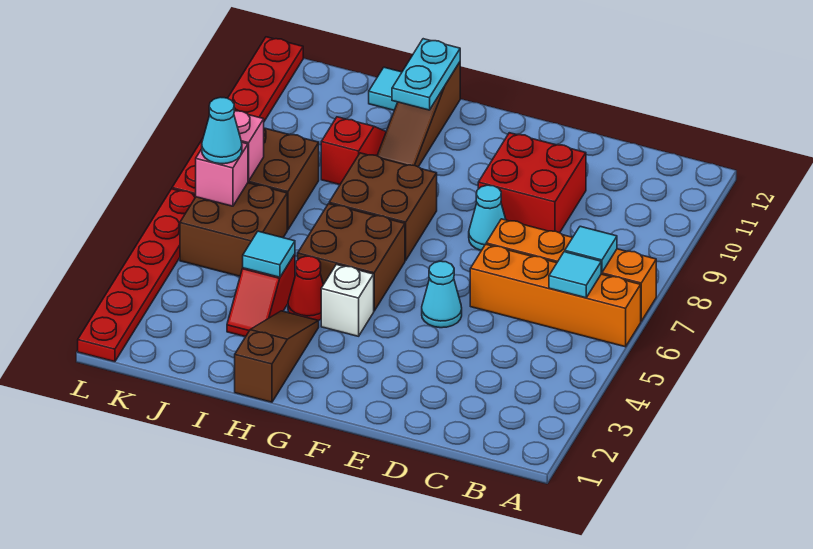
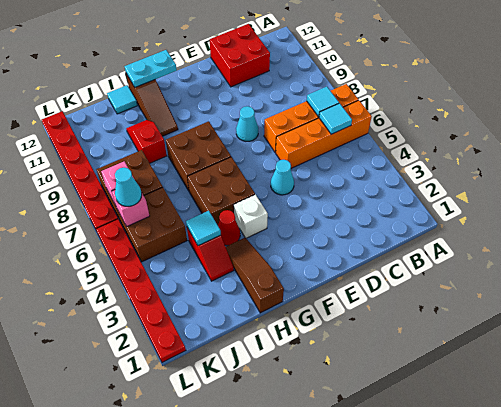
red brick D9:E10 level 1 -> red brick C11:D12 level 1
cyan plate H11:H12 level 2 -> cyan plate G12:H12 level 2

